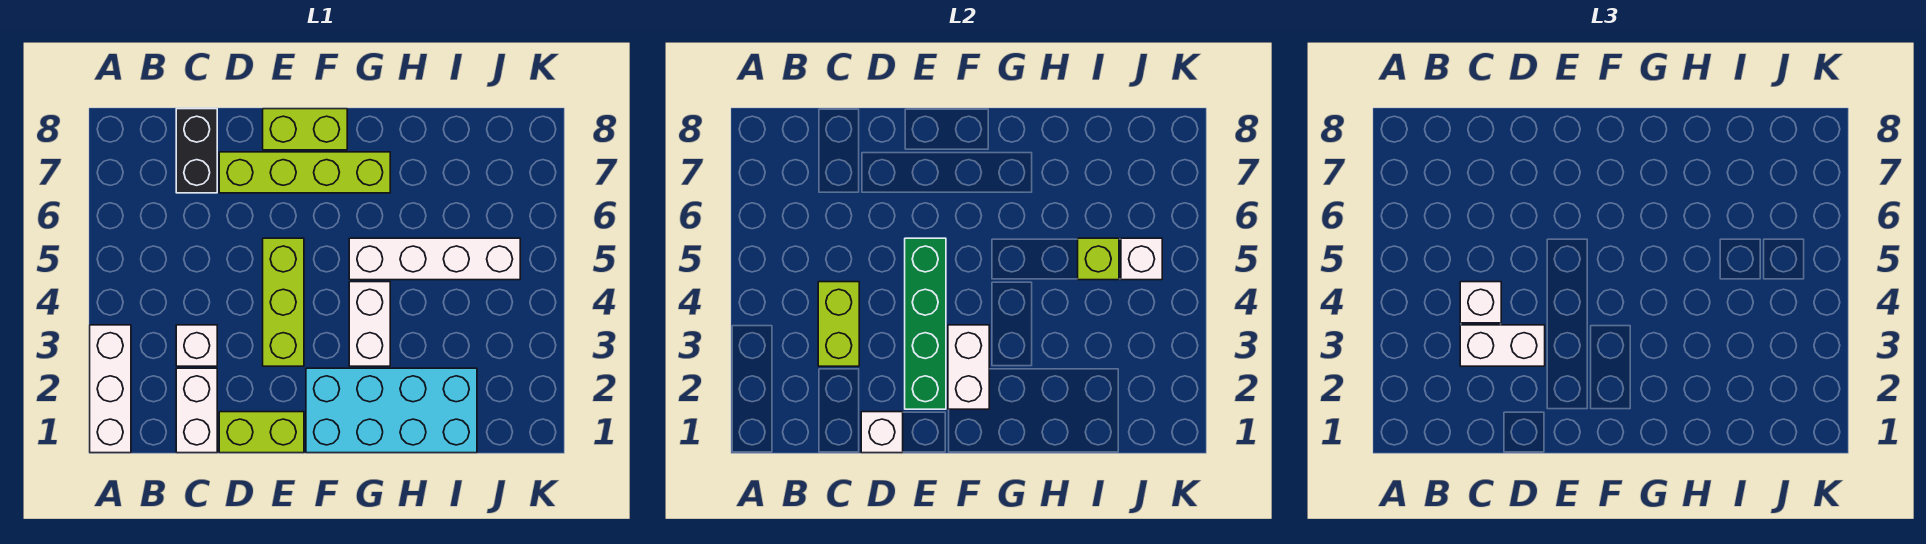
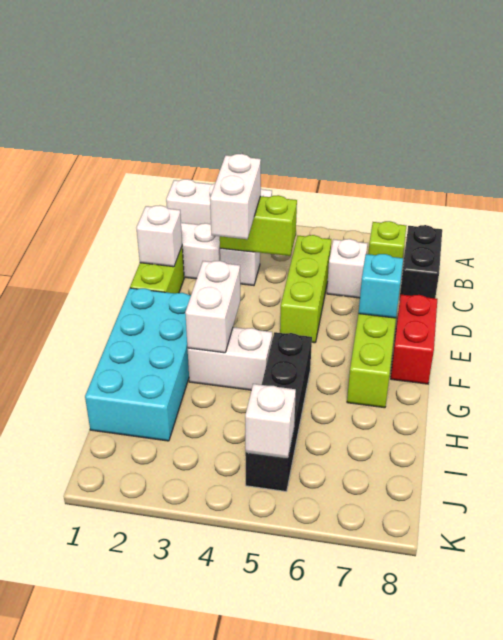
white brick C4 level 3 -> white brick C6 level 1
black brick C7:C8 level 1 -> black brick B8:C8 level 1
green brick E2:E5 level 2 -> none
lime brick E3:E5 level 1 -> lime brick C5:E5 level 1
none -> cyan brick E7 level 2
lime brick E8:F8 level 1 -> red brick E8:F8 level 1
white brick F2:F3 level 2 -> white brick F3:G3 level 2
white brick G5:J5 level 1 -> black brick G5:J5 level 1
lime brick I5 level 2 -> lime brick B7 level 1

